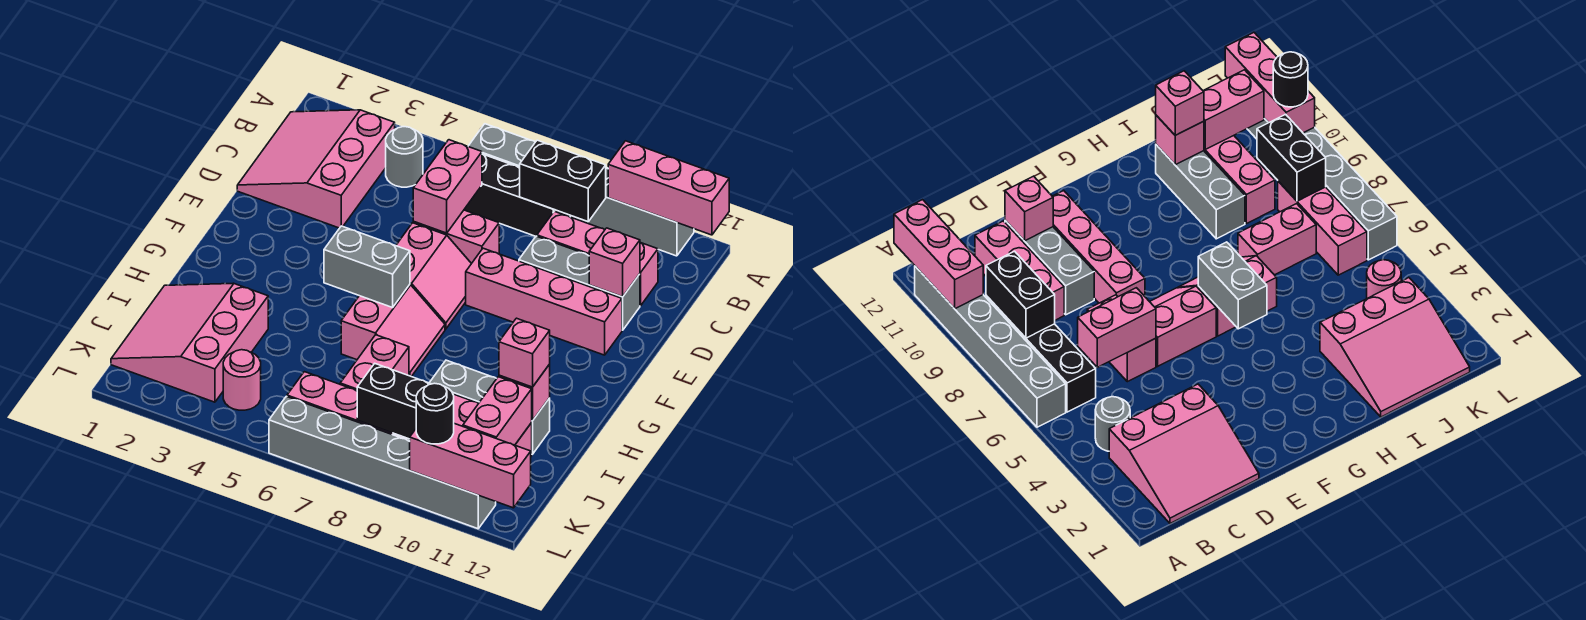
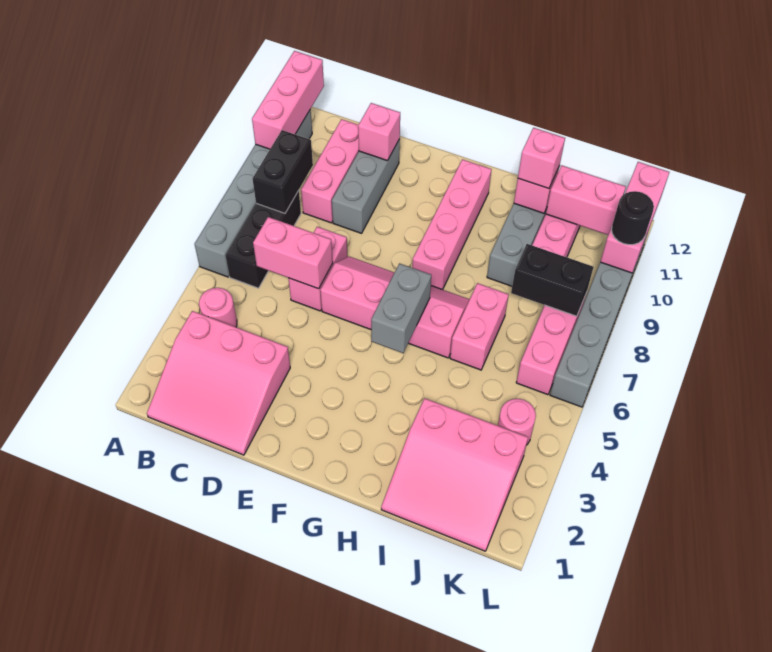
grey round brick B4 level 1 -> pink round brick B4 level 1
pink brick E8:E11 level 1 -> pink brick G8:G11 level 1
pink brick I7:J7 level 1 -> pink brick I6:I7 level 1
black brick K8:K9 level 2 -> black brick J8:K8 level 2

